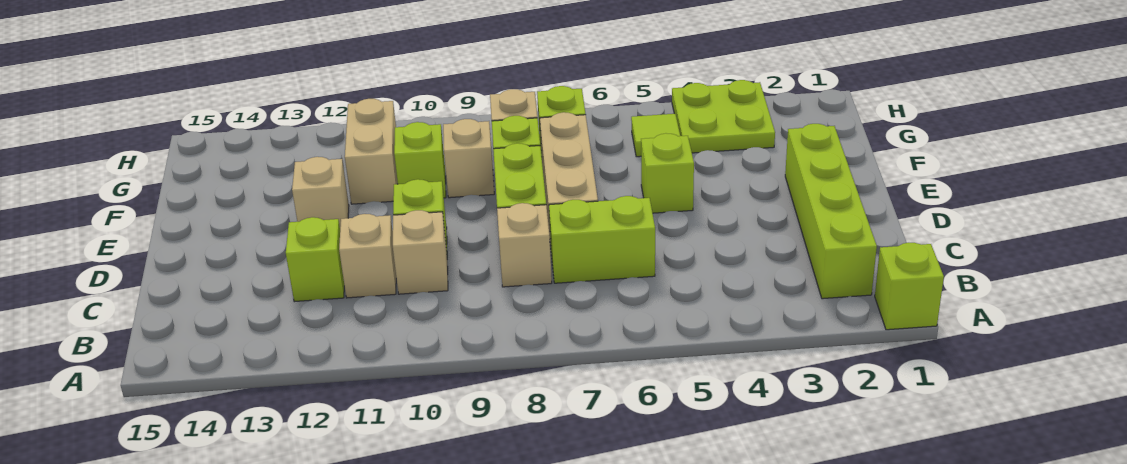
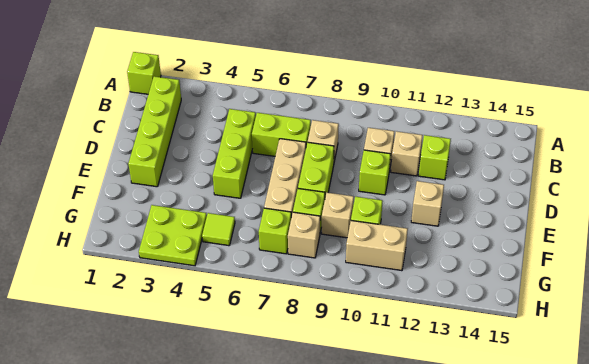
lime brick E5 level 1 -> lime brick C5:E5 level 1
tan brick F11:G11 level 1 -> tan brick G10:G11 level 1

